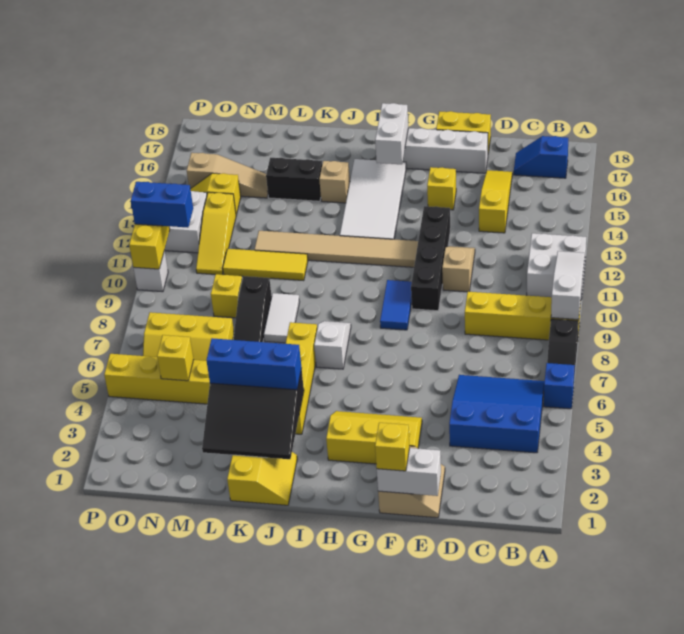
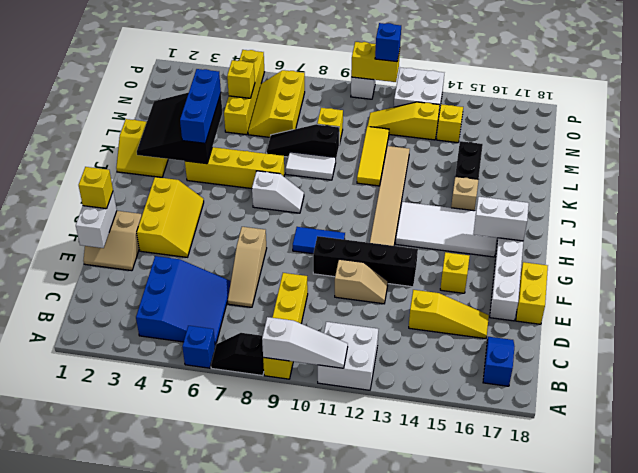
tan slope M15:O15 level 1 top O -> tan slope D7:F7 level 1 top F
blue brick O11:P11 level 3 -> blue brick P11 level 3

